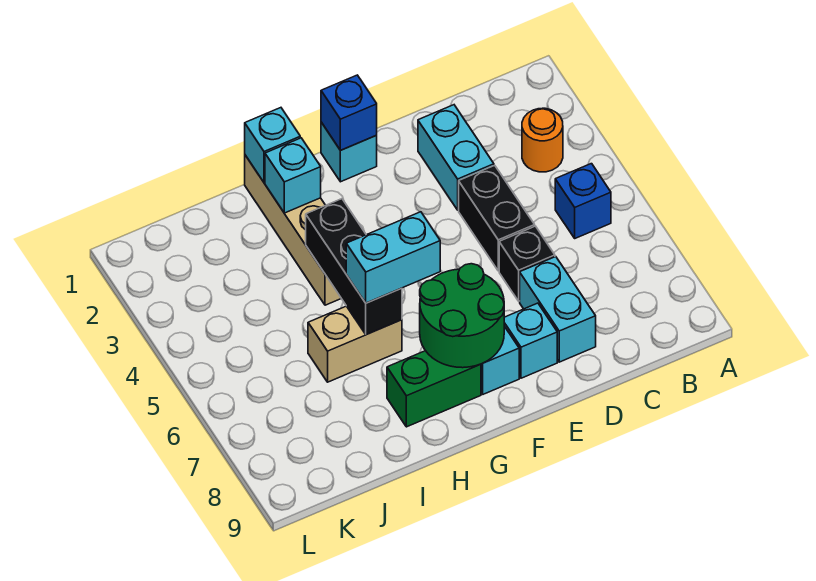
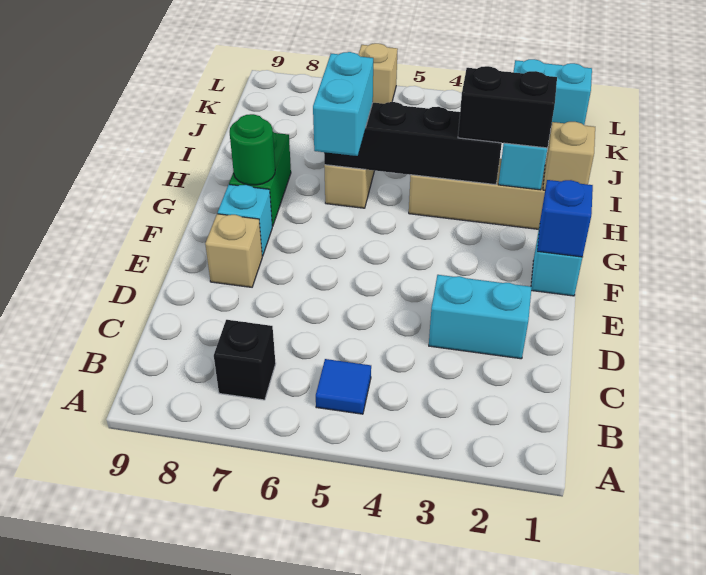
orange round brick B3 level 1 -> none
blue brick B5 level 1 -> blue tile B5 level 1
black brick D4:D5 level 1 -> black brick H2:H3 level 3
black brick D6 level 1 -> black brick B7 level 1
cyan brick D7:D8 level 1 -> cyan brick L1:L2 level 1
cyan brick E8 level 1 -> tan brick E8 level 1
green round brick F7:G8 level 2 -> green round brick G8 level 2
cyan brick H1 level 2 -> tan brick H1 level 2
black brick H4:H6 level 2 -> black brick H3:H6 level 2
none -> tan brick L6 level 1

